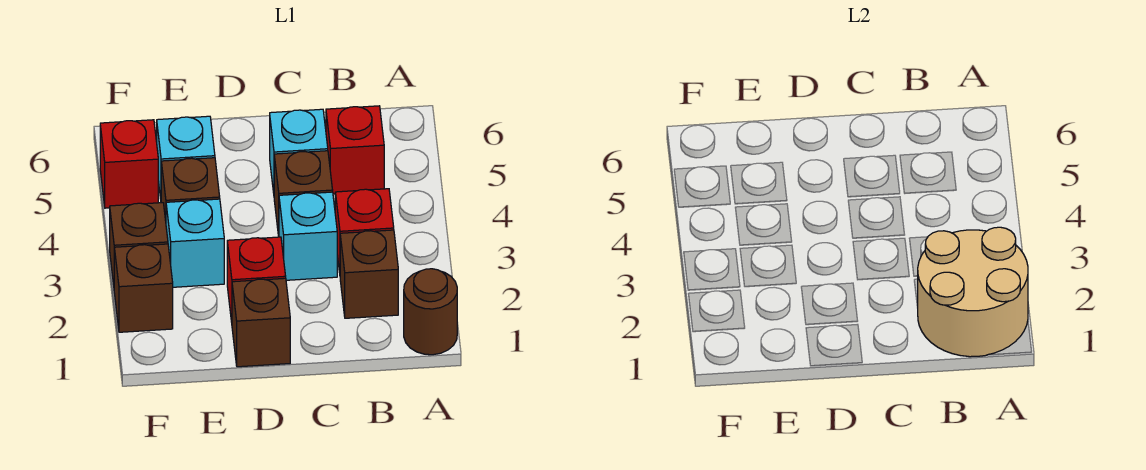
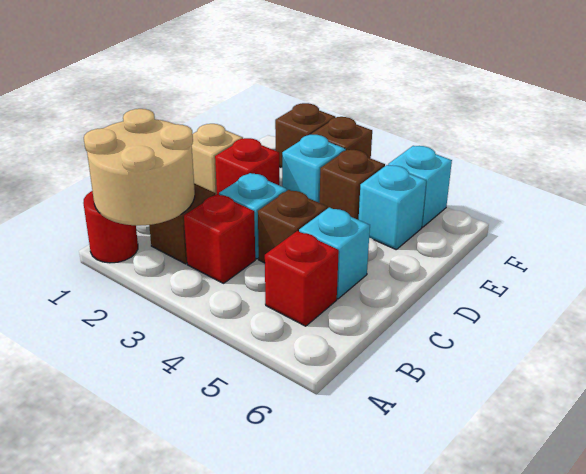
brown round brick A1 level 1 -> red round brick A1 level 1
brown brick D1 level 1 -> tan brick D1 level 1
red brick F5 level 1 -> cyan brick F5 level 1

